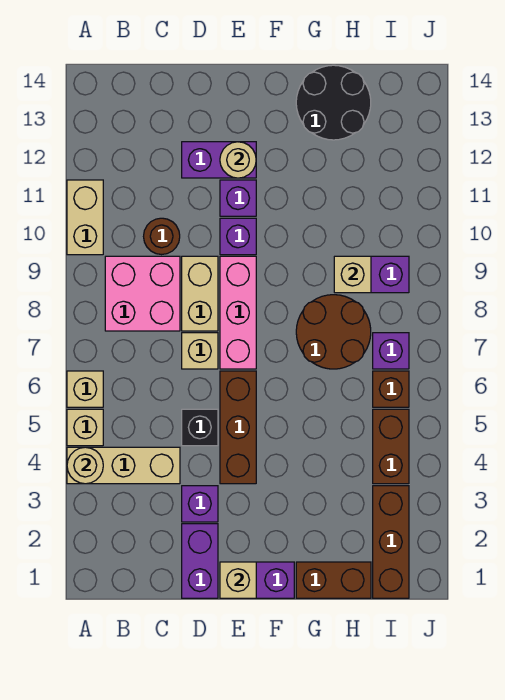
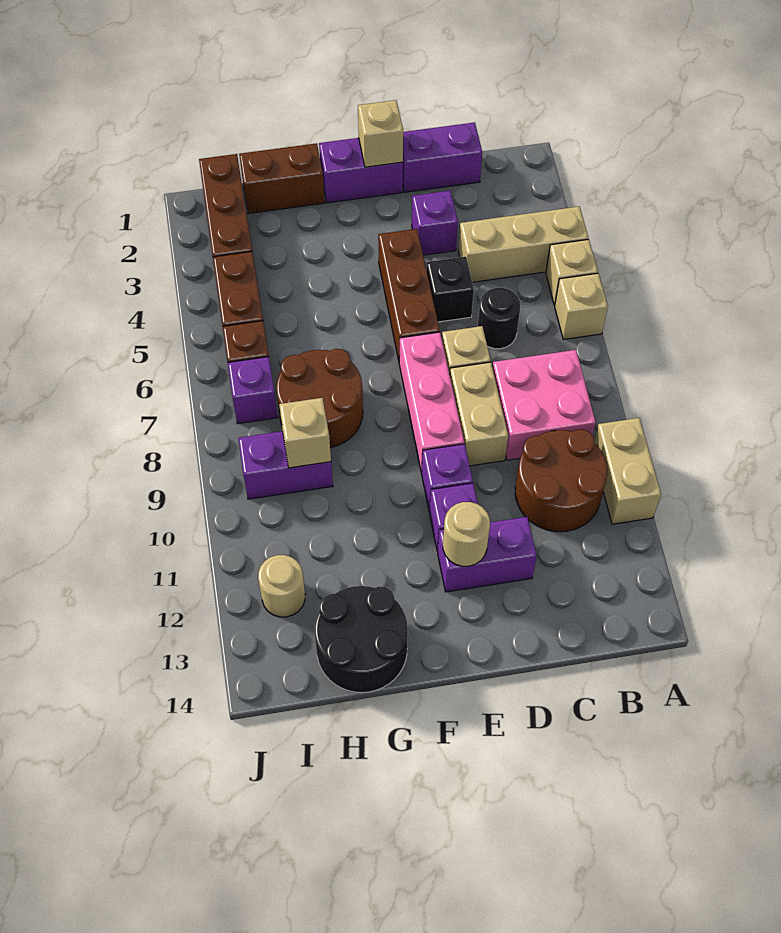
tan round brick A4 level 2 -> tan round brick I12 level 1
none -> black round brick C6 level 1
brown round brick C10 level 1 -> brown round brick B10:C11 level 1
purple brick D1:D2 level 1 -> purple brick C1:D1 level 1

